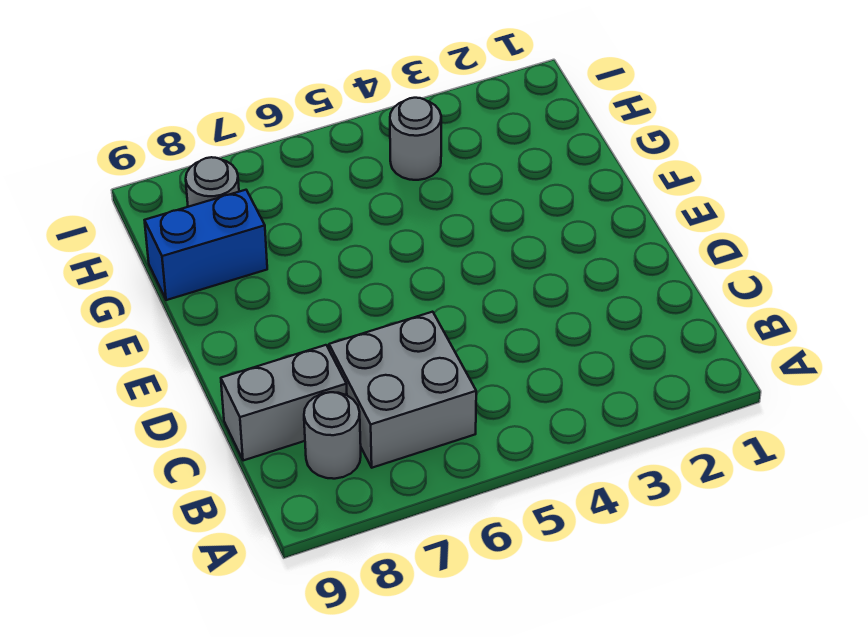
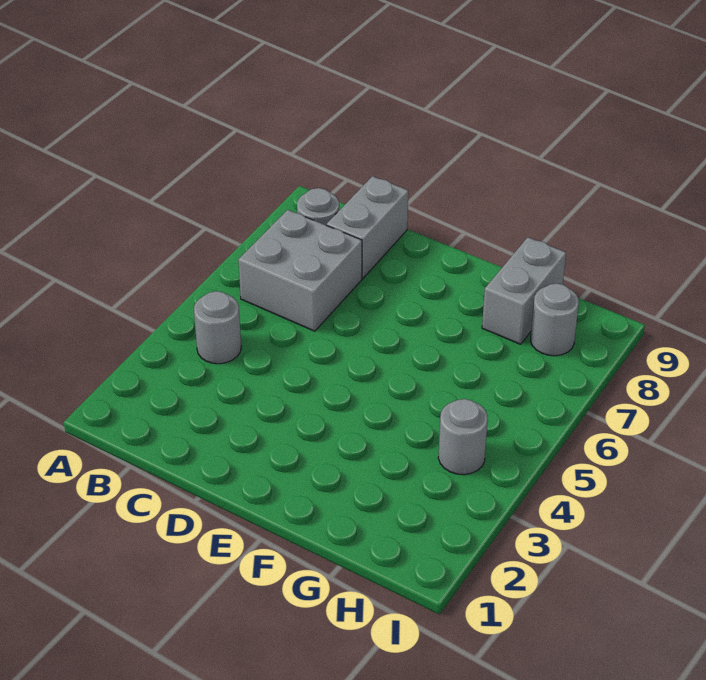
none -> grey round brick B4 level 1
blue brick G8:G9 level 1 -> grey brick G8:G9 level 1

